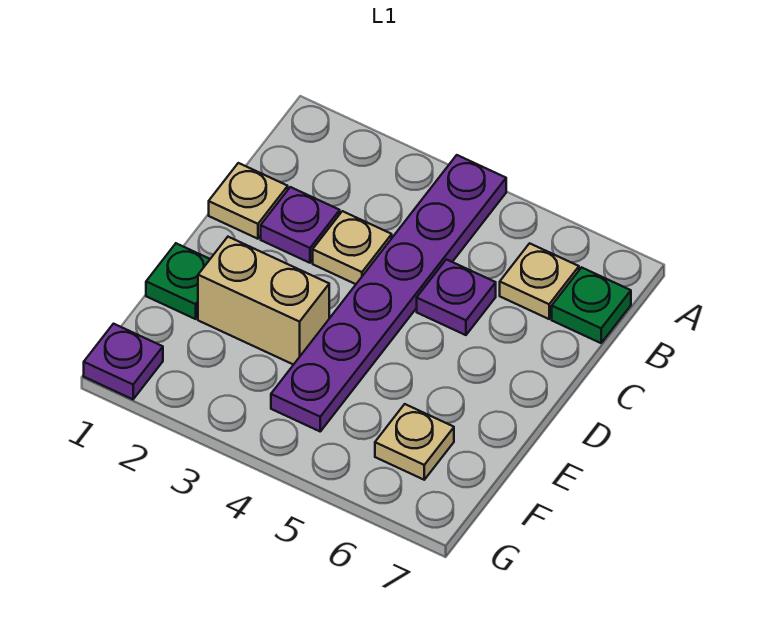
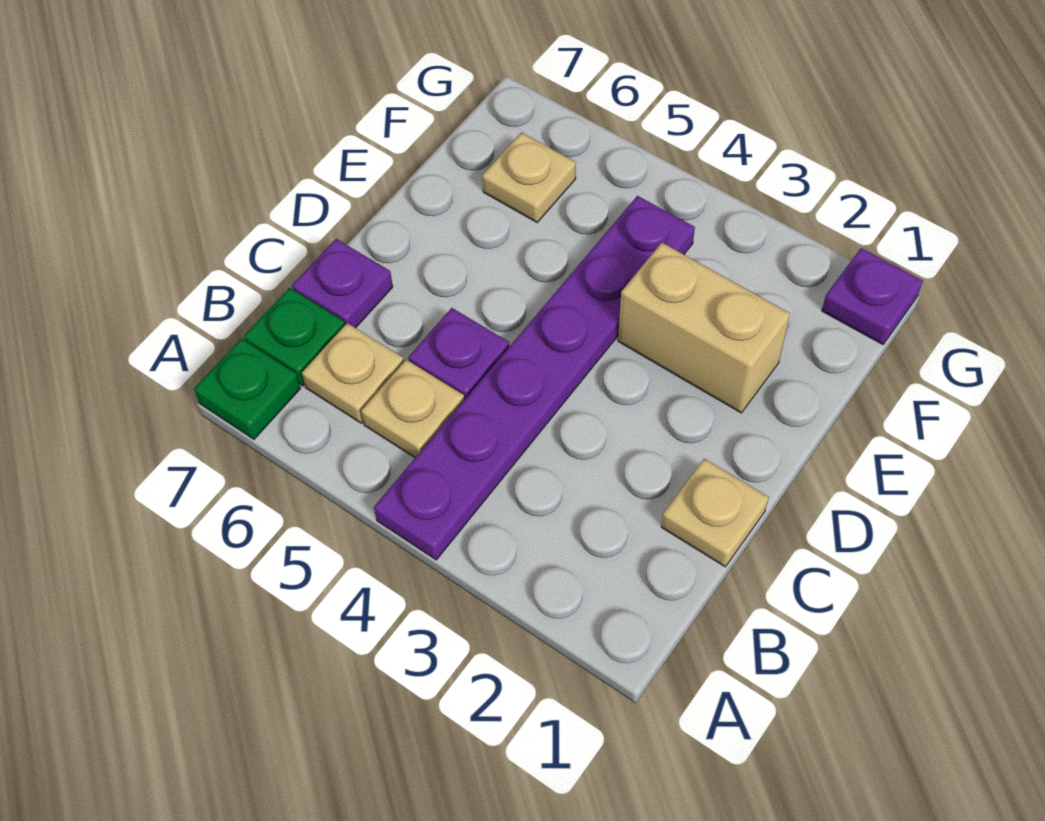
purple plate C2 level 1 -> purple plate C7 level 1
tan plate C3 level 1 -> tan plate B5 level 1
green plate E1 level 1 -> green plate A7 level 1

